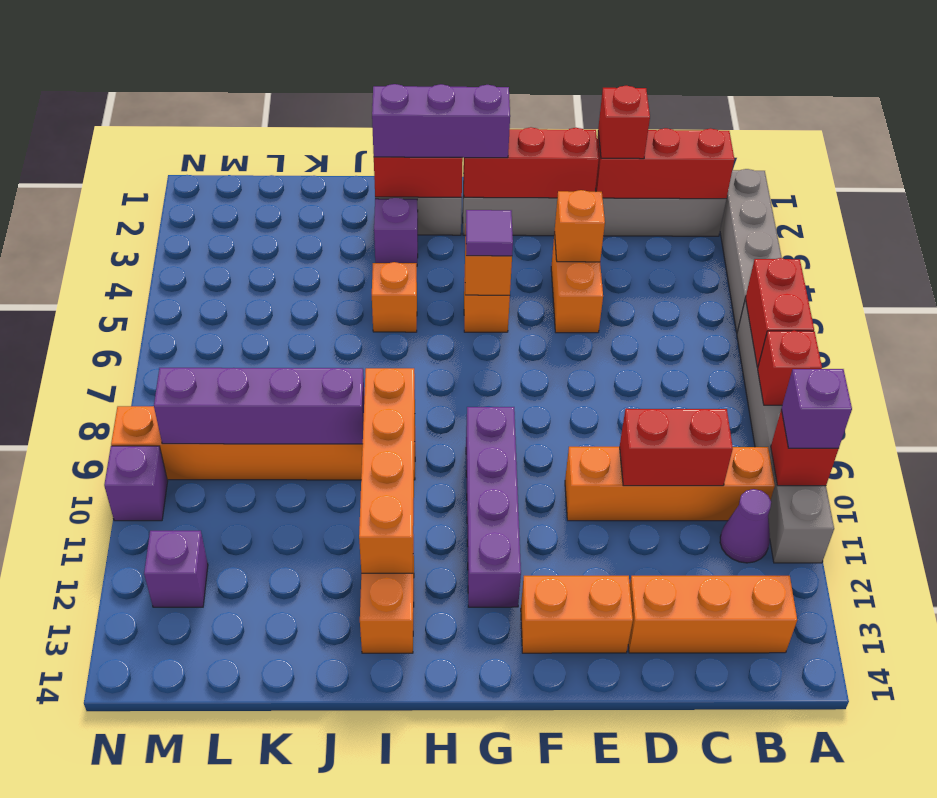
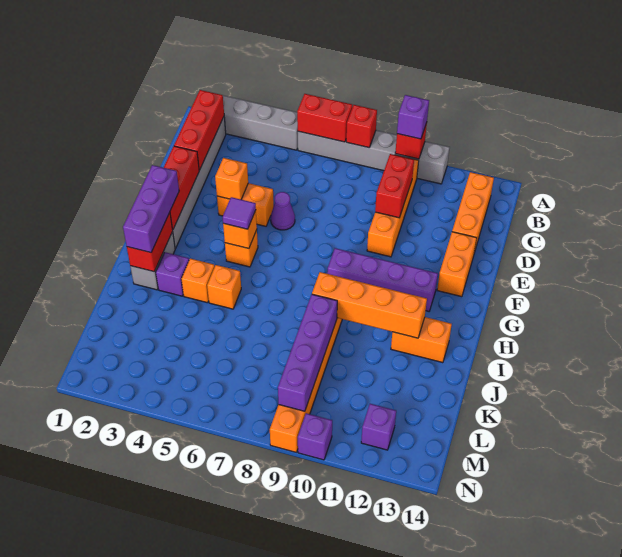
purple cone B11 level 1 -> purple cone E6 level 1
red brick D2 level 3 -> none
none -> orange brick I4 level 1

